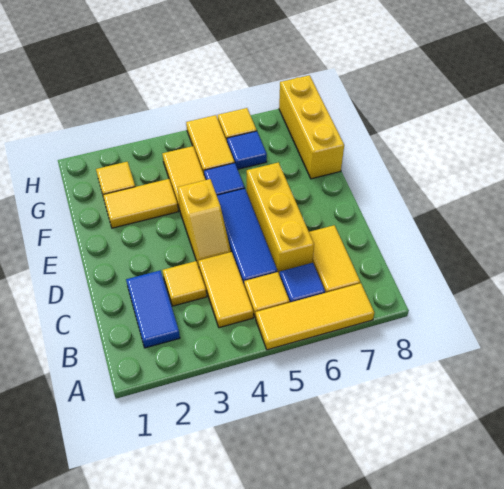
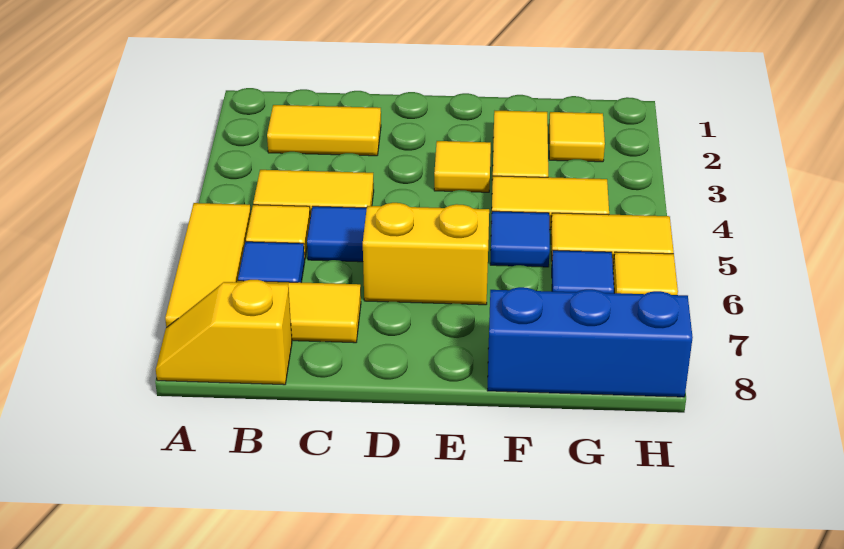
blue tile B2:C2 level 1 -> yellow tile B2:C2 level 1
yellow tile C3 level 1 -> yellow tile E3 level 1
yellow brick C6:E6 level 1 -> yellow brick D6:E6 level 1
yellow slope D4:E4 level 1 top E -> yellow slope A8:B8 level 1 top B
yellow brick F8:H8 level 1 -> blue brick F8:H8 level 1

